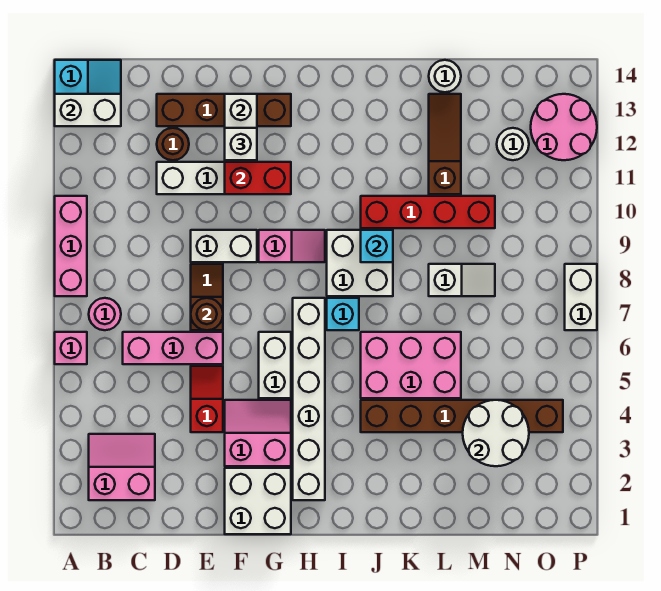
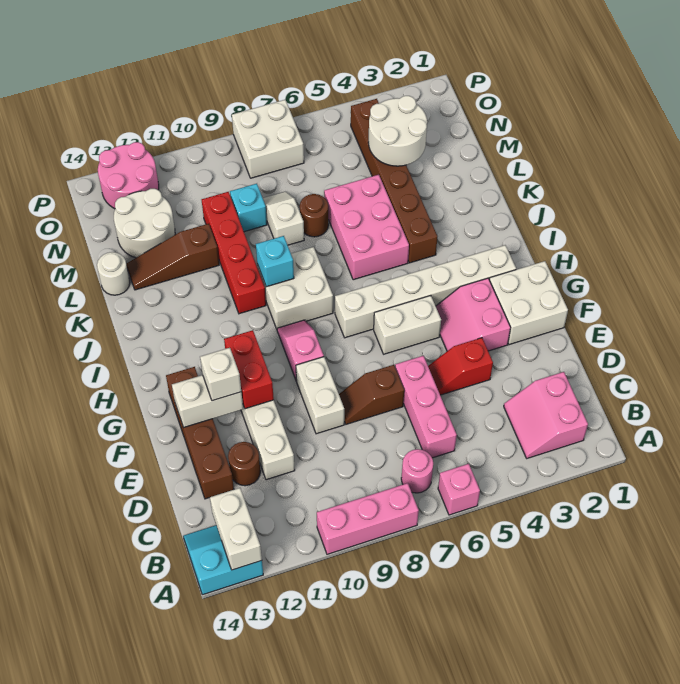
brown round brick E7 level 2 -> brown round brick L7 level 1
cyan brick I7 level 1 -> cyan brick M9 level 1
white round brick N12 level 1 -> white round brick M12:N13 level 1
white brick P7:P8 level 1 -> white brick O7:P8 level 1

